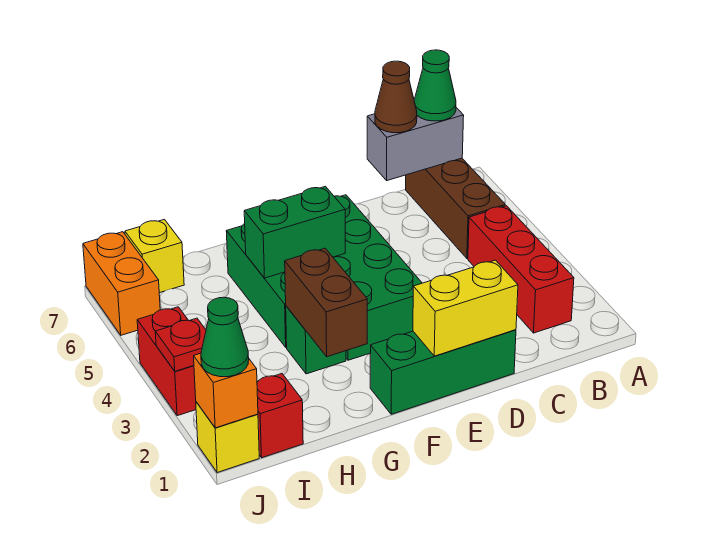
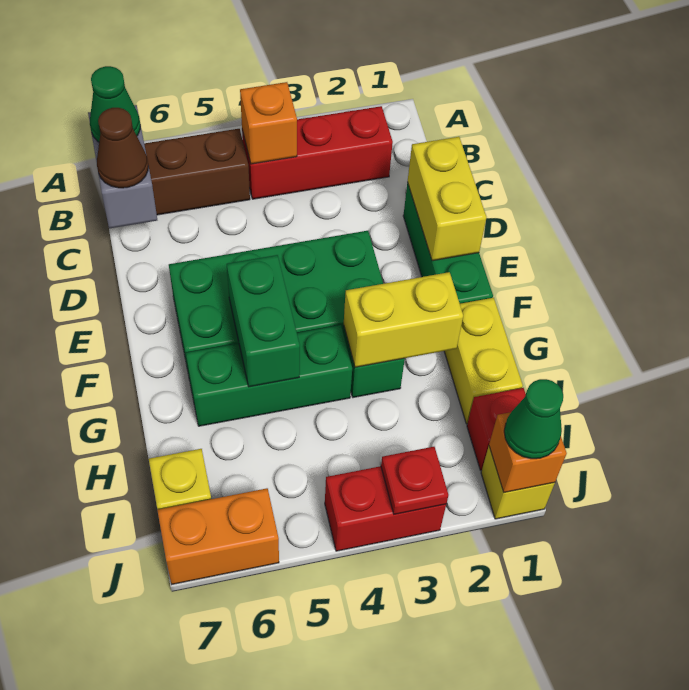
none -> orange brick B4 level 2
none -> yellow brick G1:H1 level 1
brown brick G2:G3 level 2 -> yellow brick G2:G3 level 2

